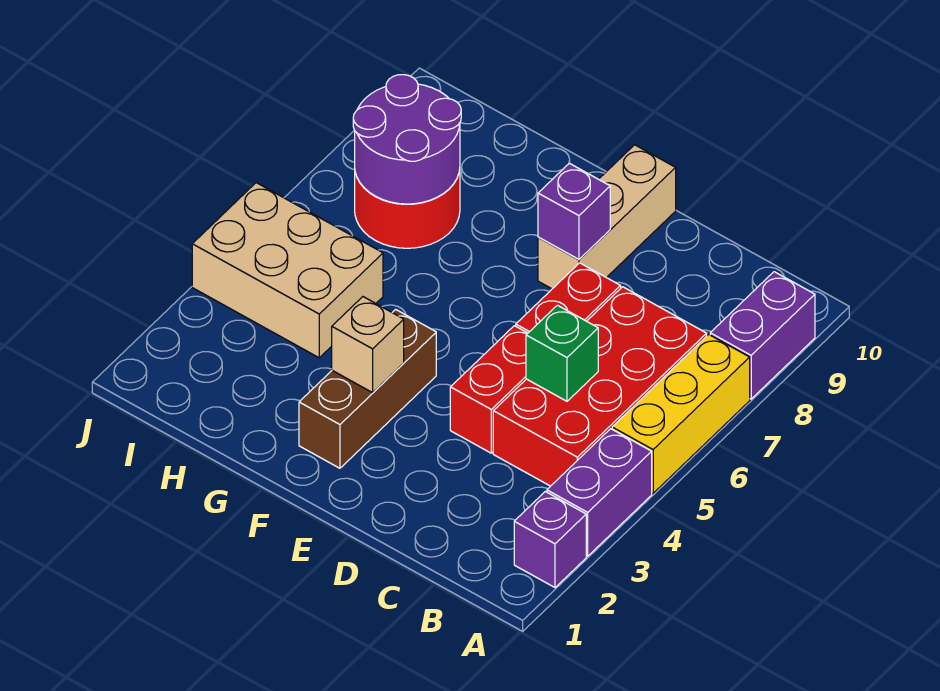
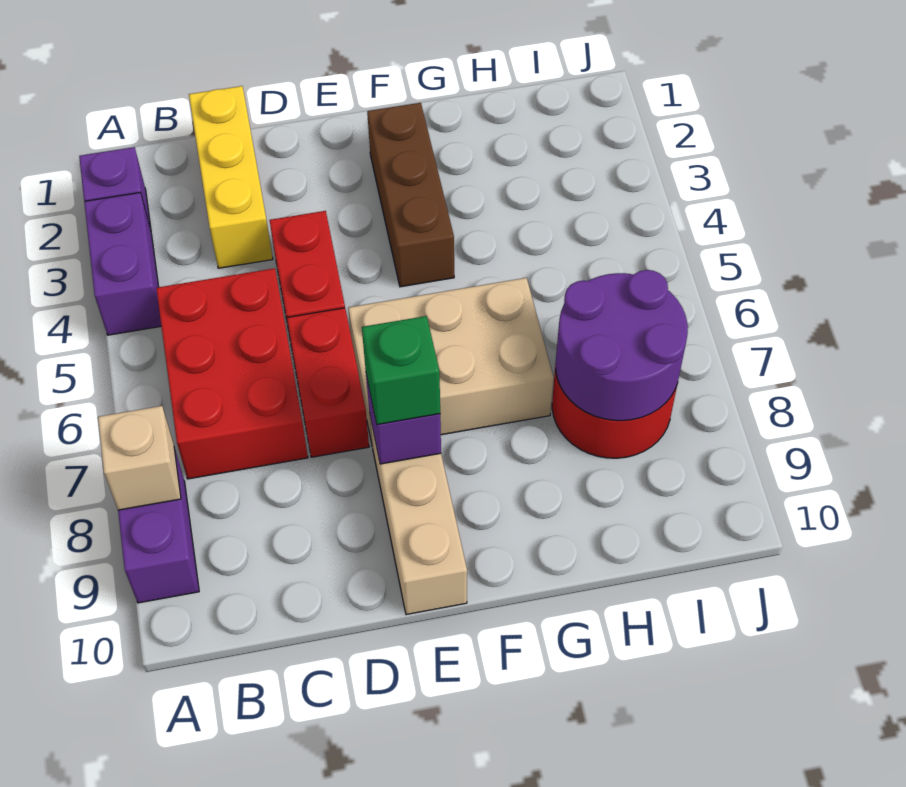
yellow brick A5:A7 level 1 -> yellow brick C1:C3 level 1
red brick B4:C7 level 1 -> red brick B5:C7 level 1
green brick C5 level 2 -> green brick E8 level 3
tan brick F3 level 2 -> tan brick A8 level 2
tan brick H4:J5 level 1 -> tan brick E6:G7 level 1

